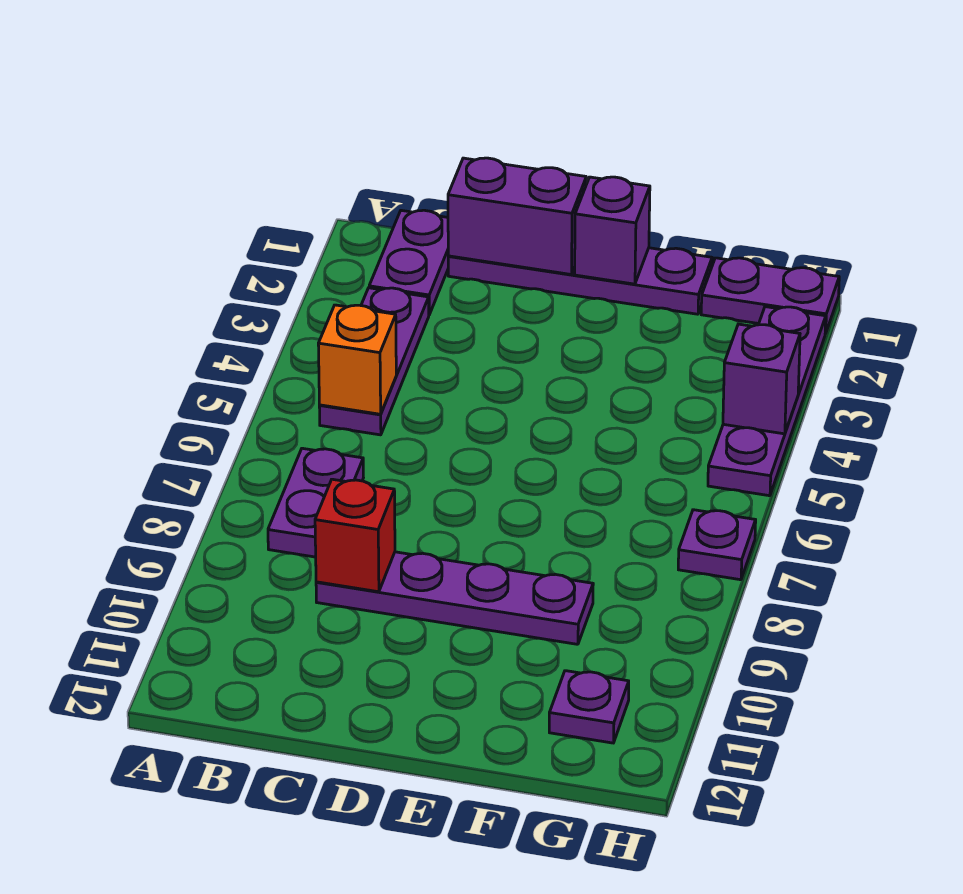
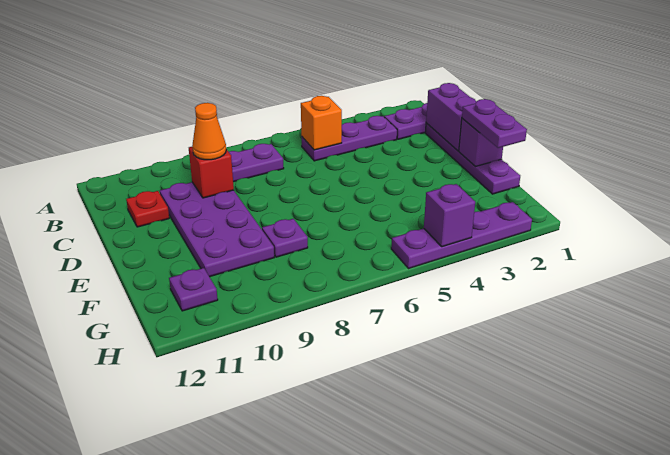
purple plate C9:F9 level 1 -> purple plate C9:F10 level 1
none -> orange cone C9 level 3
none -> red plate C11 level 1
purple plate G1:H1 level 1 -> purple plate E1:F1 level 3
purple plate H7 level 1 -> purple plate F8 level 1

